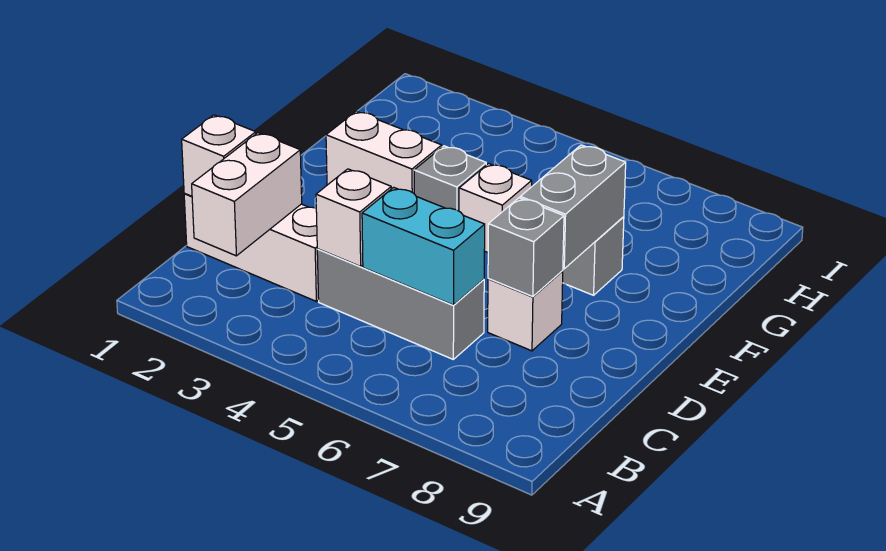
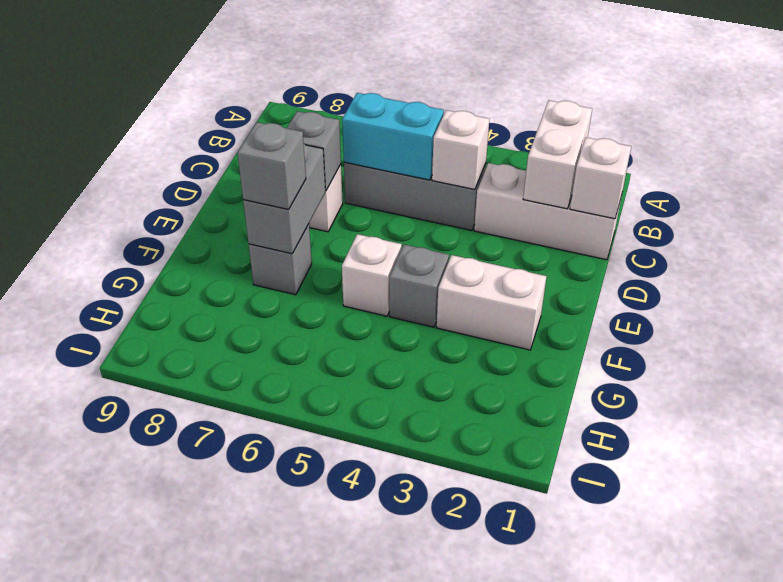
none -> grey brick F7 level 3

